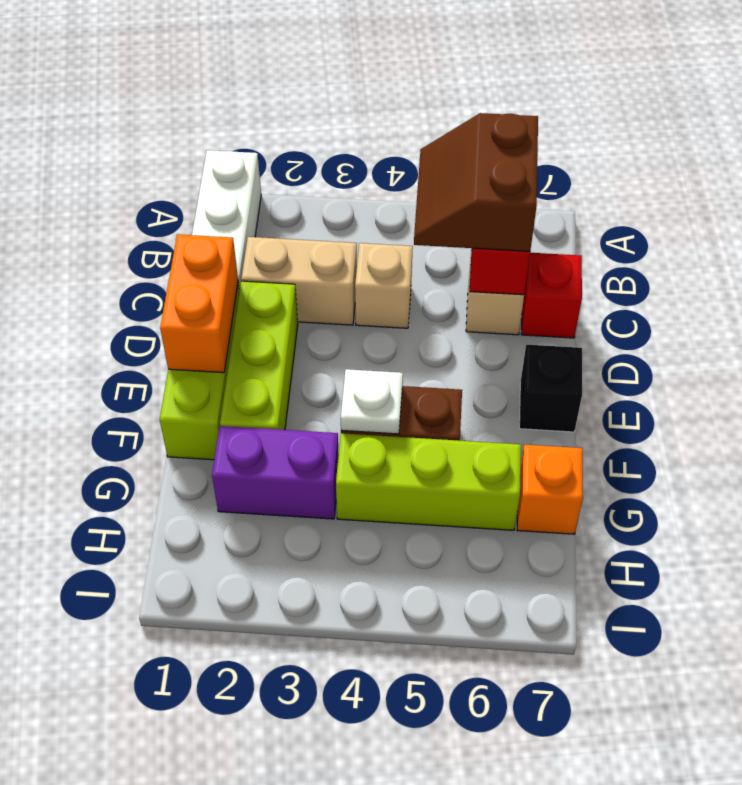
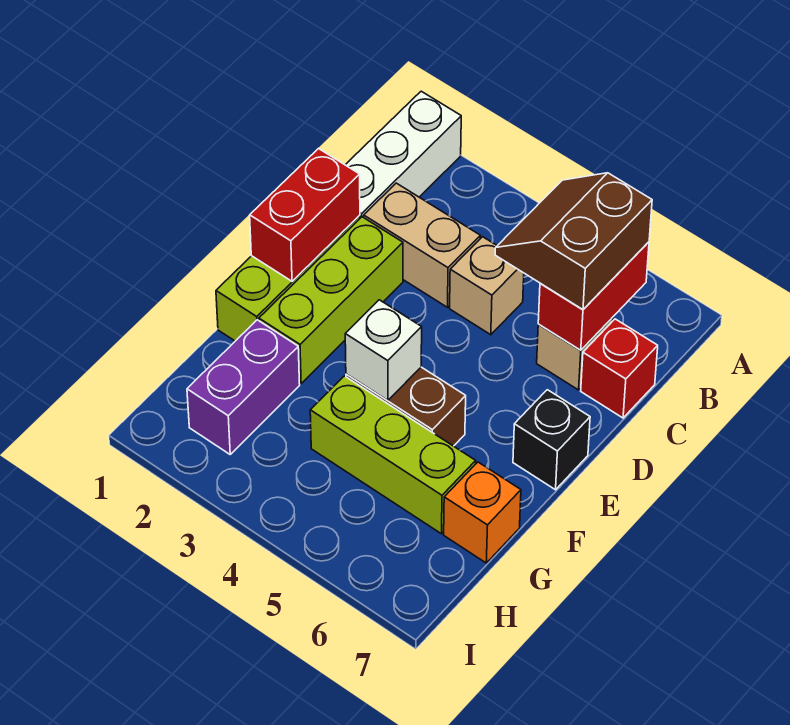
orange brick D1:E1 level 2 -> red brick D1:E1 level 2
white plate F4 level 2 -> white brick F4 level 2
purple brick G2:G3 level 1 -> purple brick G2:H2 level 1

